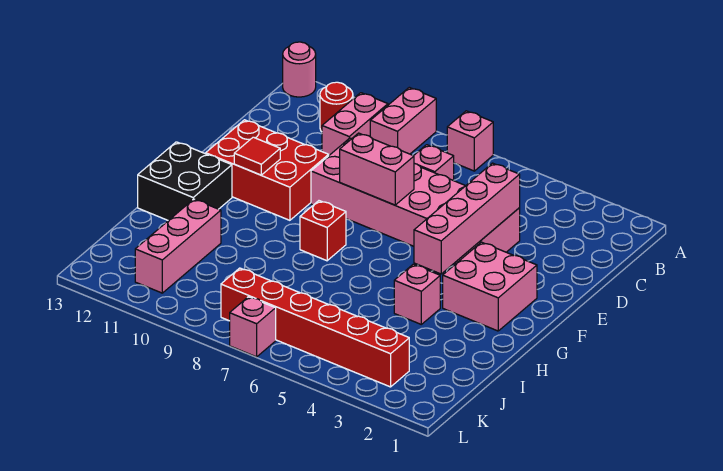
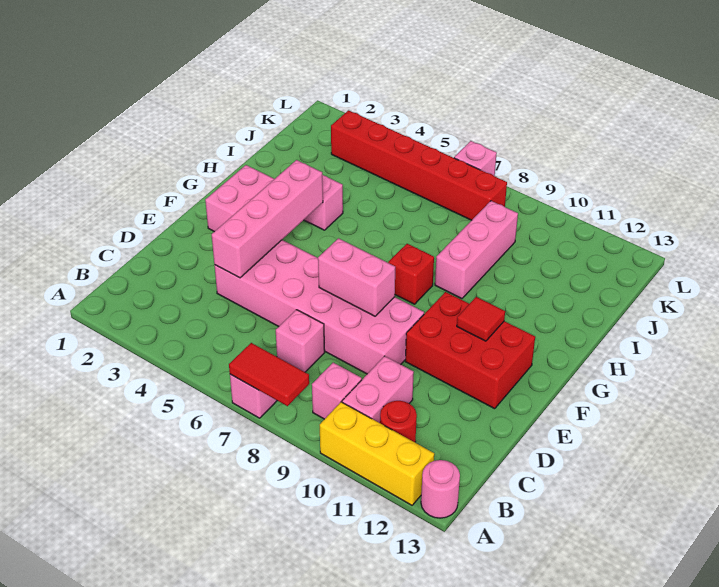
none -> red tile A7:A8 level 2
pink brick A9:B9 level 1 -> pink brick B9 level 1
none -> yellow brick A10:A12 level 1
black brick G12:H13 level 1 -> none
pink brick I11:K11 level 1 -> pink brick H9:J9 level 1

